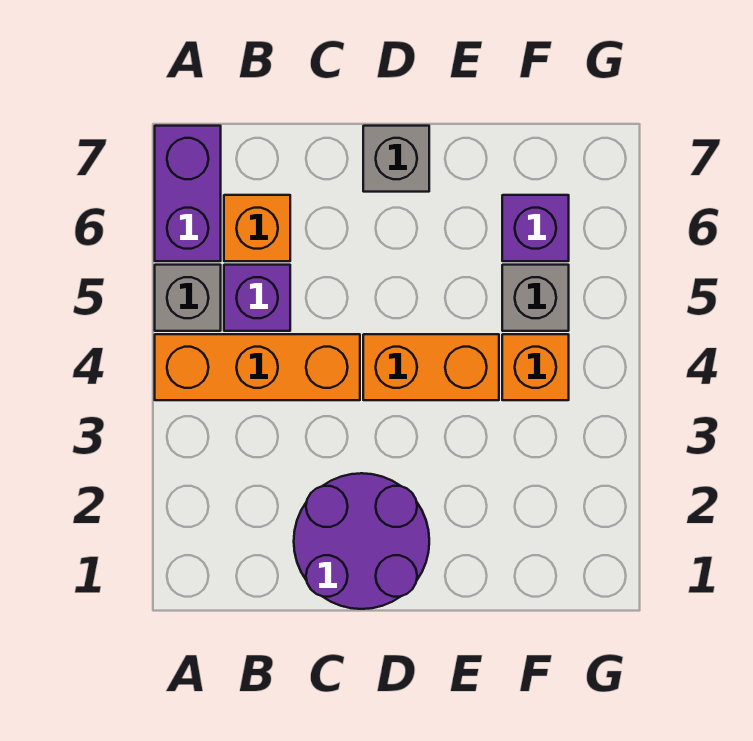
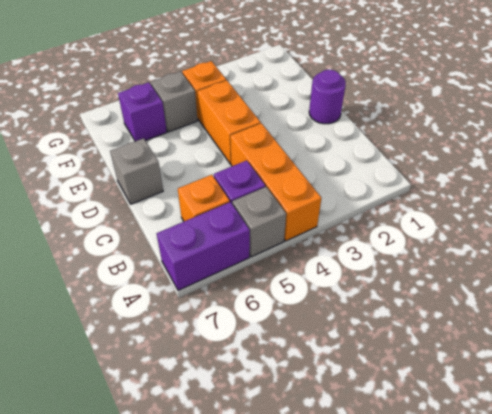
purple round brick C1:D2 level 1 -> purple round brick D1 level 1

